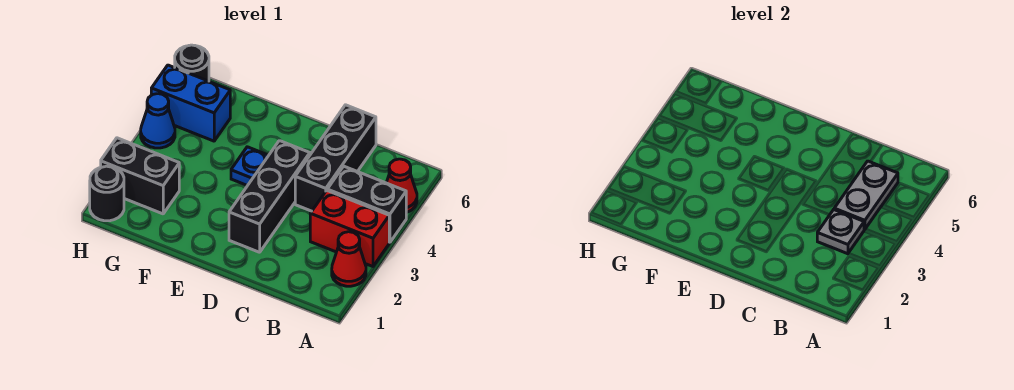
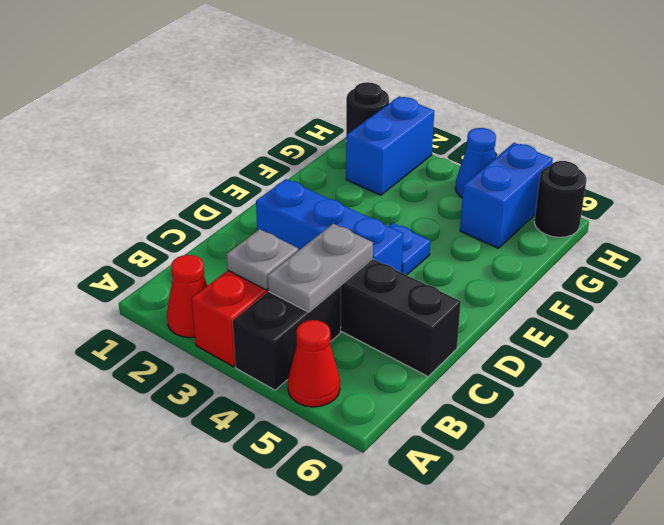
grey plate B4:B5 level 2 -> grey plate B4:C4 level 2
black brick D2:D4 level 1 -> blue brick D2:D4 level 1
black brick G2:H2 level 1 -> blue brick G2:H2 level 1

